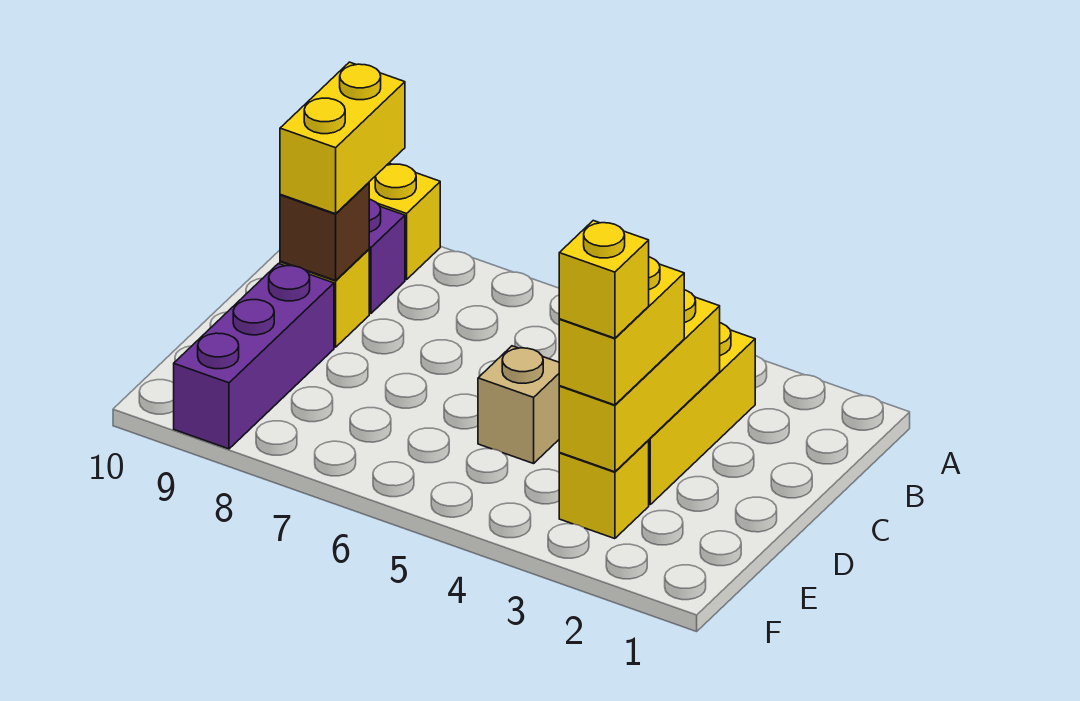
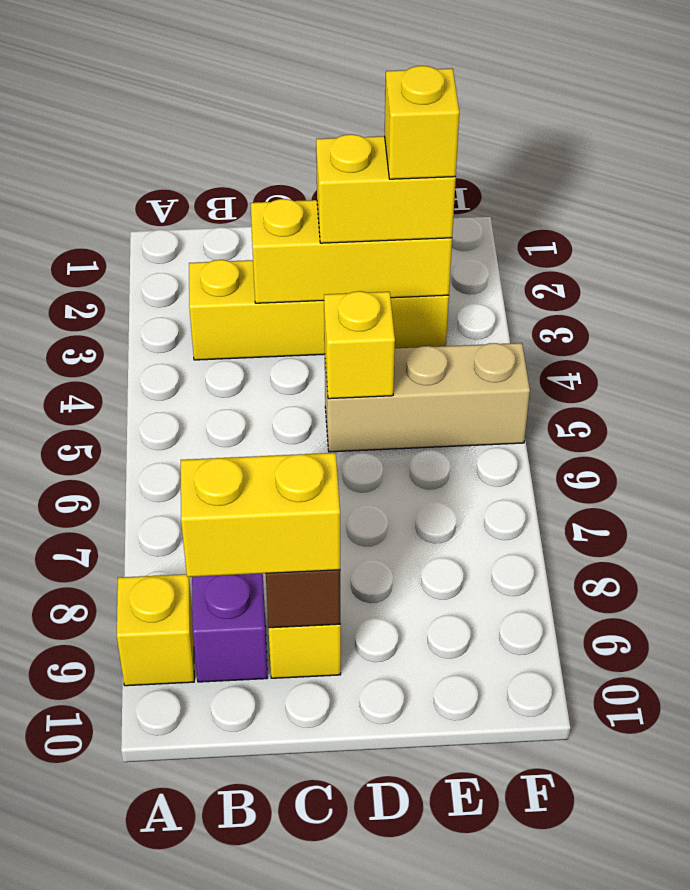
tan brick D5 level 1 -> tan brick D5:F5 level 1
none -> yellow brick D5 level 2
purple brick D9:F9 level 1 -> none

